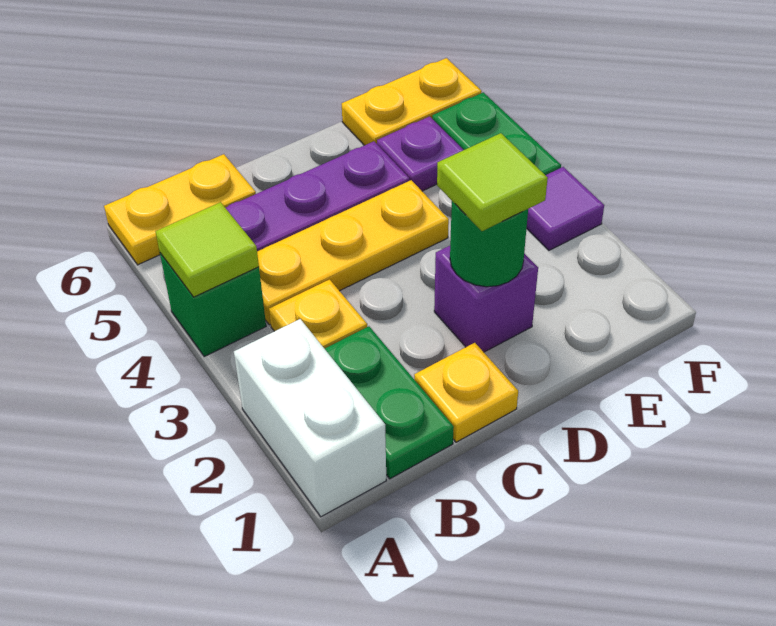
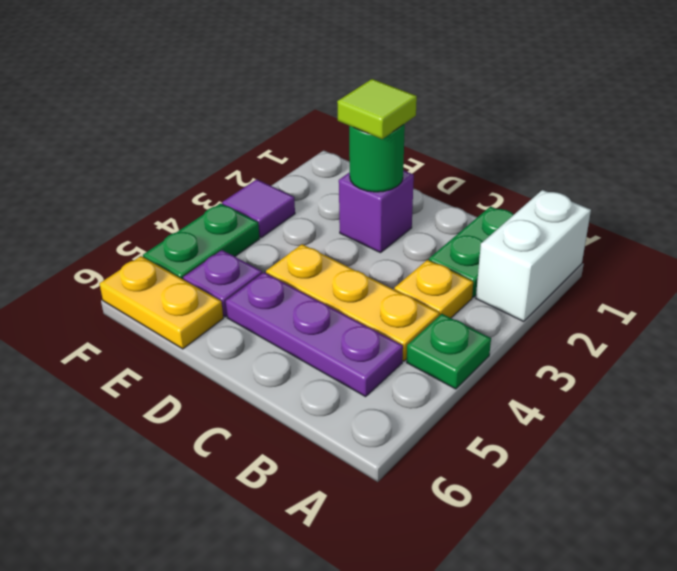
green brick A4 level 1 -> green plate A4 level 1
lime tile A4 level 2 -> none
yellow plate A6:B6 level 1 -> none
yellow plate C1 level 1 -> none

